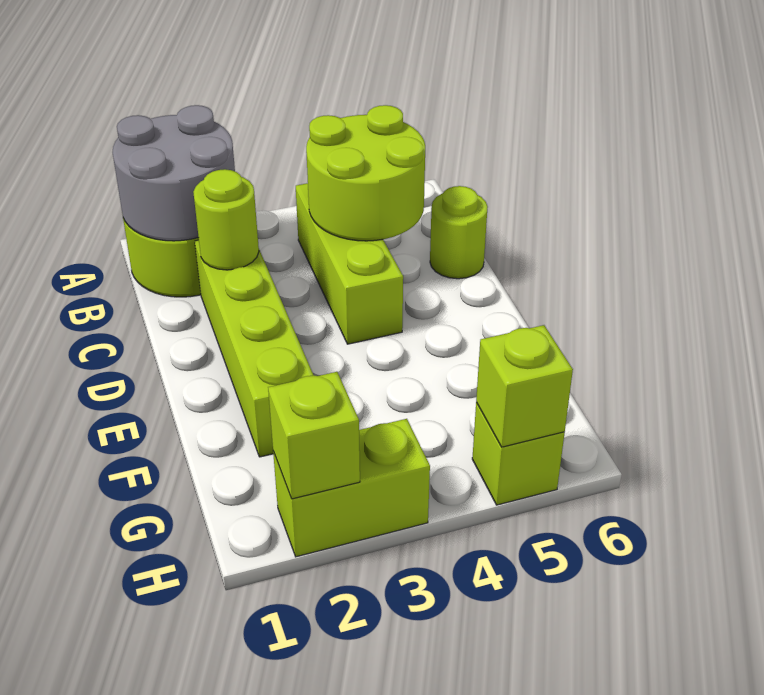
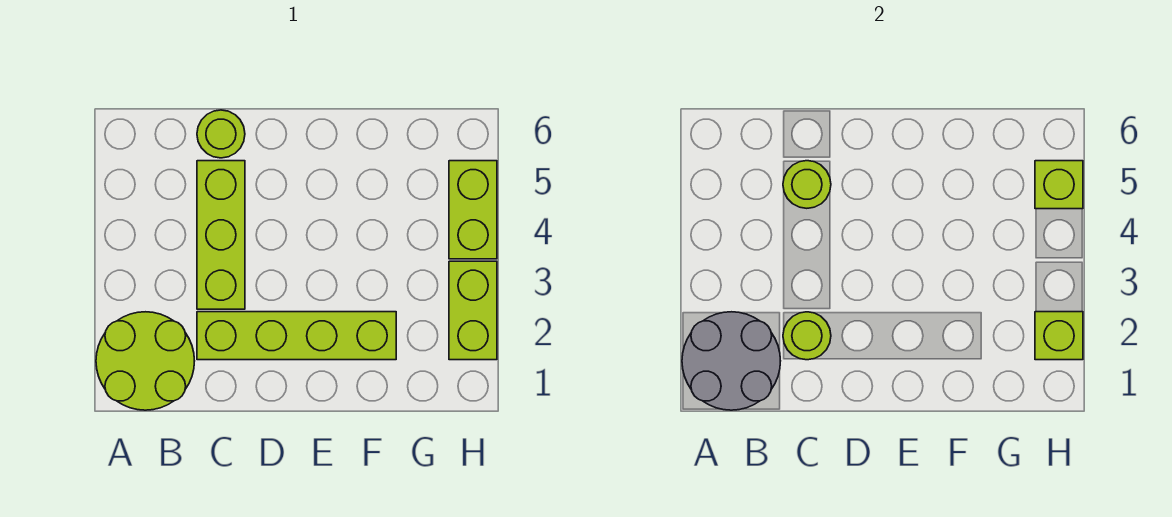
lime brick B4:D4 level 1 -> lime brick C3:C5 level 1
lime round brick B4:C5 level 2 -> lime round brick C5 level 2
lime brick H5 level 1 -> lime brick H4:H5 level 1

